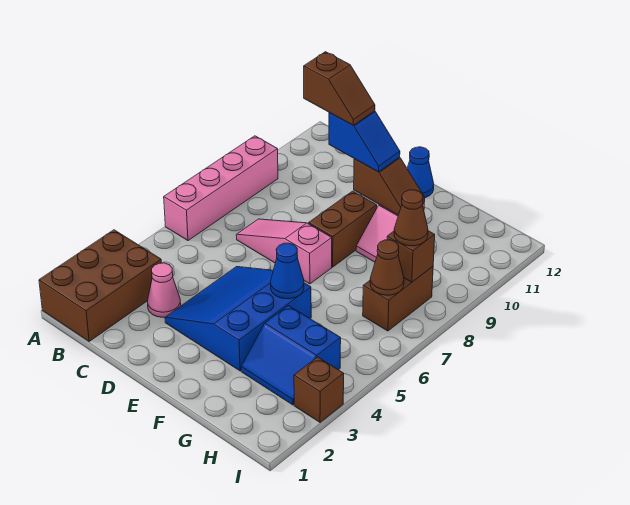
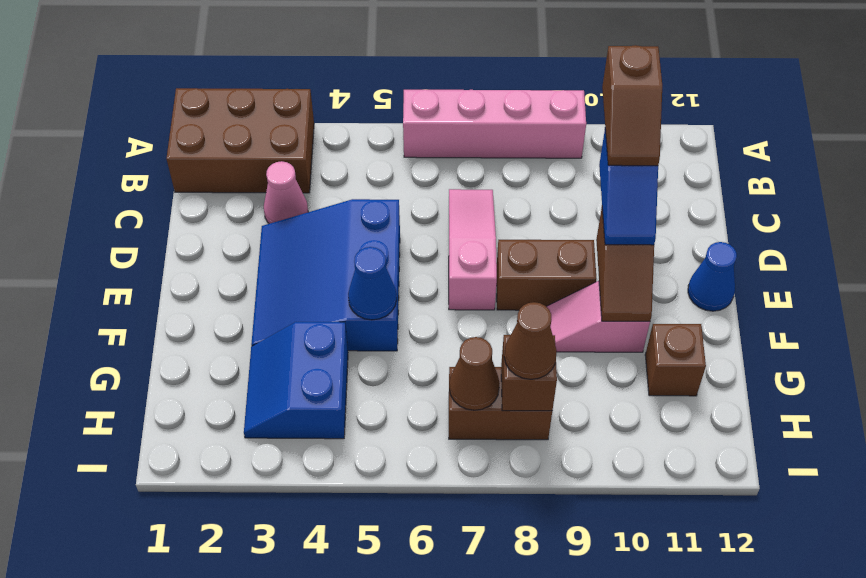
blue slope D3:F5 level 1 top F -> blue slope D3:F5 level 1 top 5
brown brick I3 level 1 -> brown brick G11 level 1

